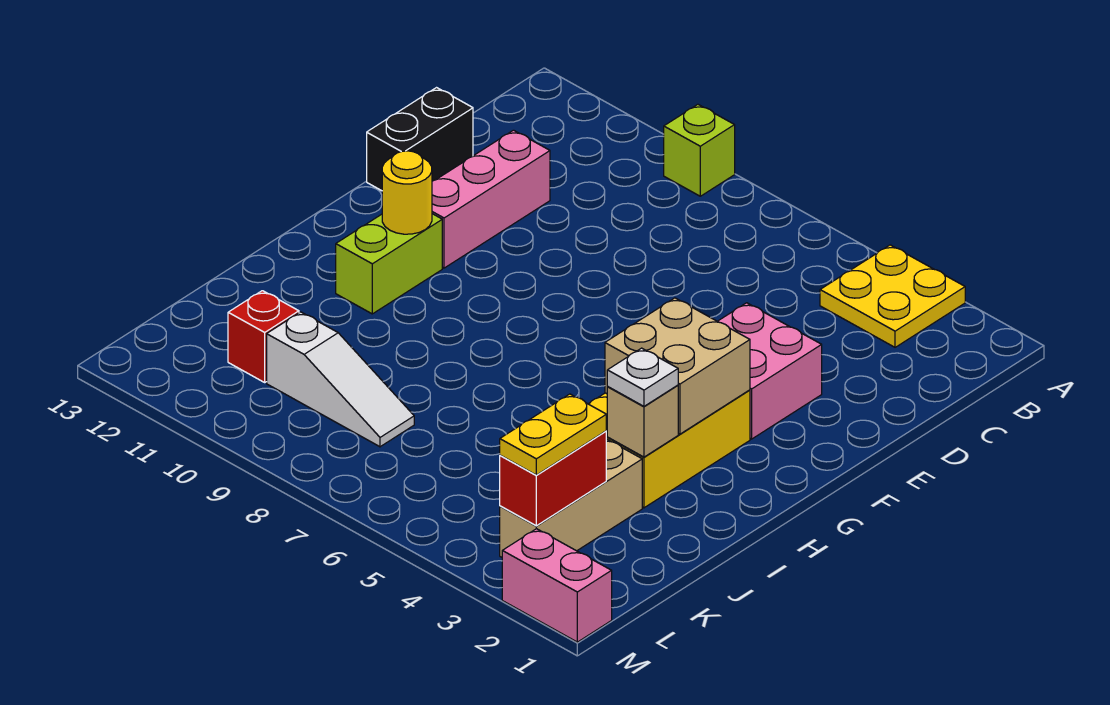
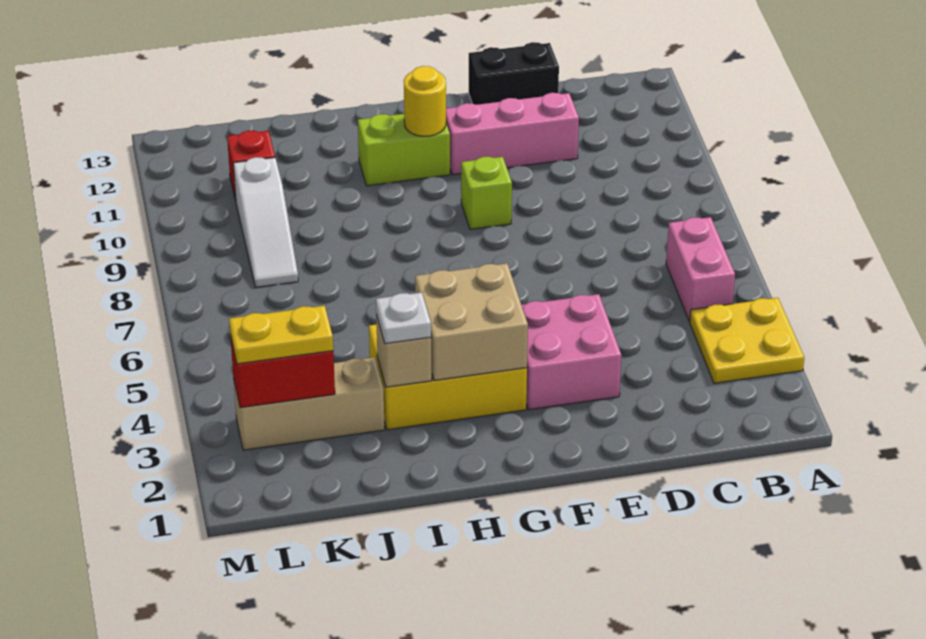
lime brick A9 level 1 -> lime brick F9 level 1
pink brick M1:M2 level 1 -> pink brick B5:B6 level 1

